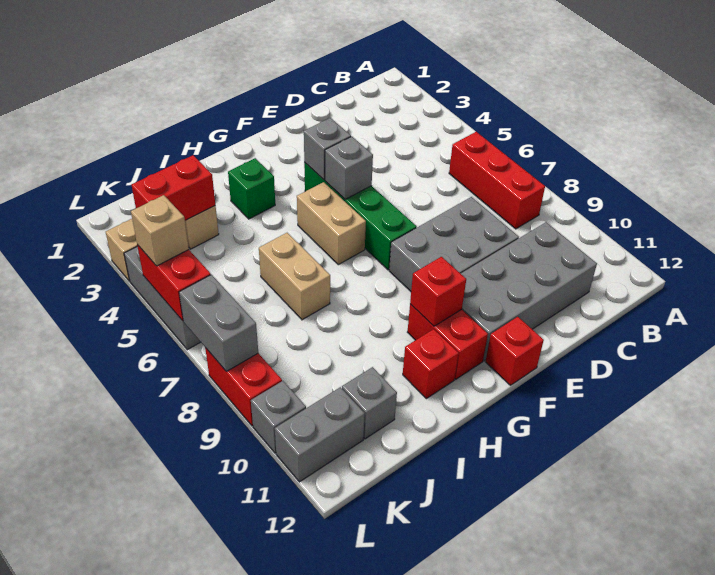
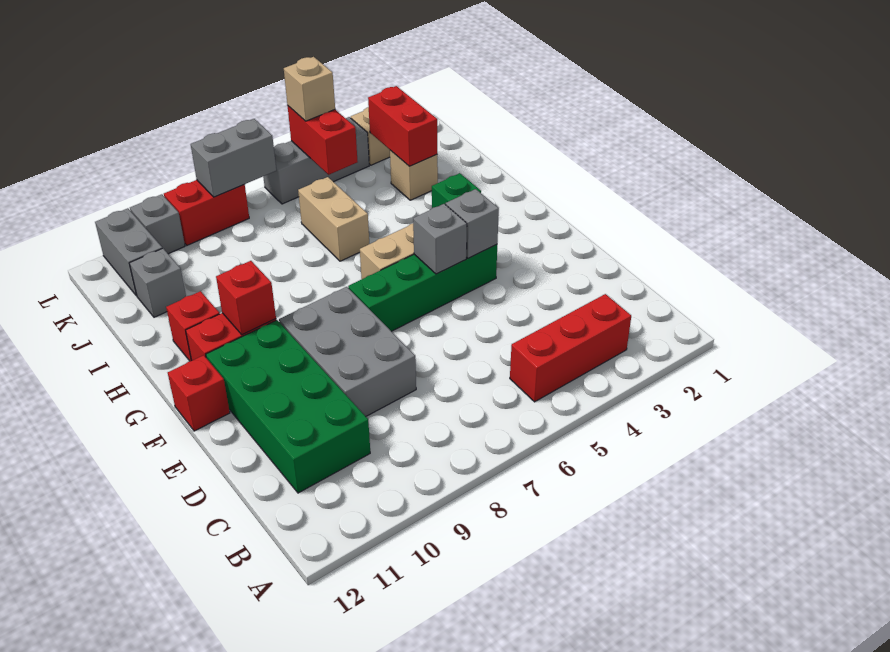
red brick B6:B8 level 1 -> red brick B3:B5 level 1
grey brick C10:F11 level 1 -> green brick C10:F11 level 1
tan brick I6:I7 level 1 -> tan brick I6:J6 level 1
red brick L5:L6 level 2 -> red brick K5:L5 level 2

